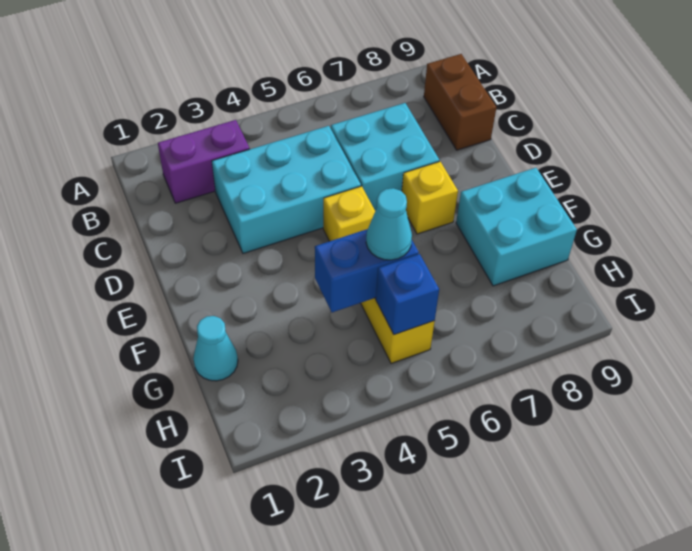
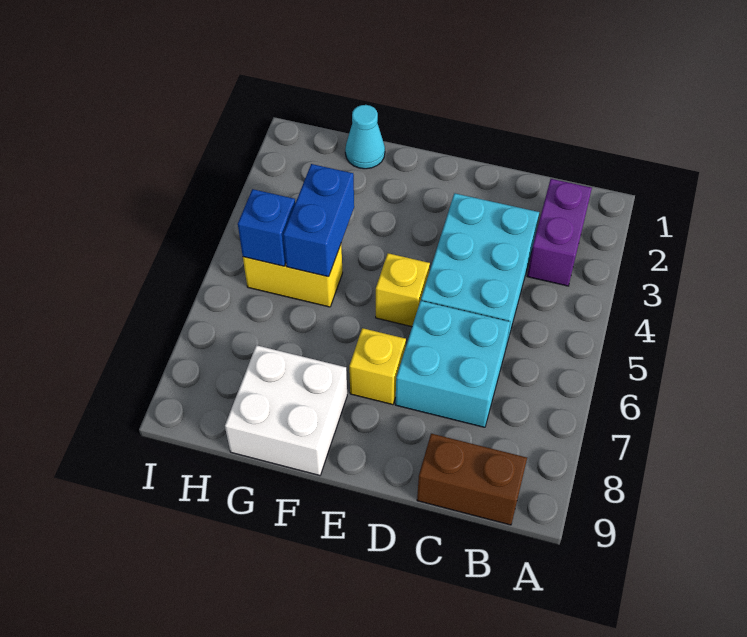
cyan brick F8:G9 level 1 -> white brick F8:G9 level 1
cyan cone G5 level 3 -> none

